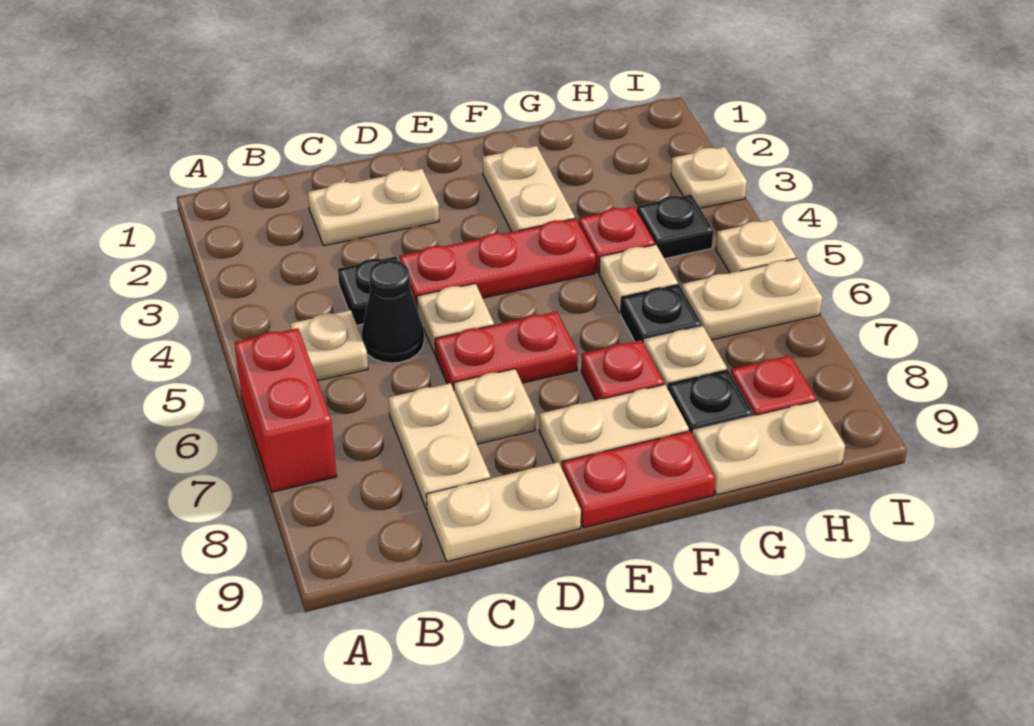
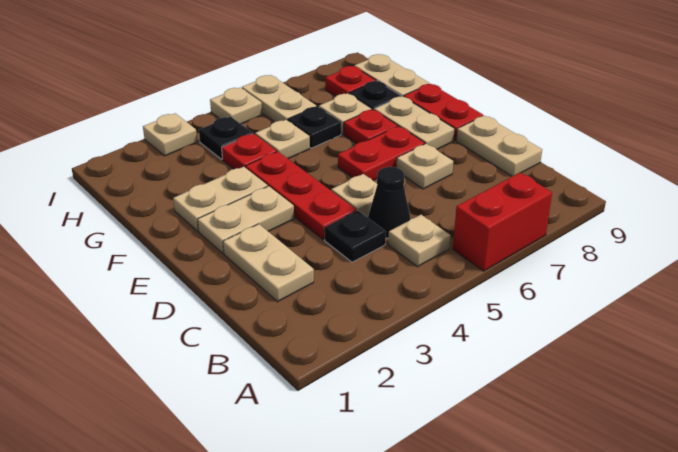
tan plate C7:C8 level 1 -> tan plate E2:E3 level 1
red plate D6:E6 level 1 -> red plate E6:E7 level 1

